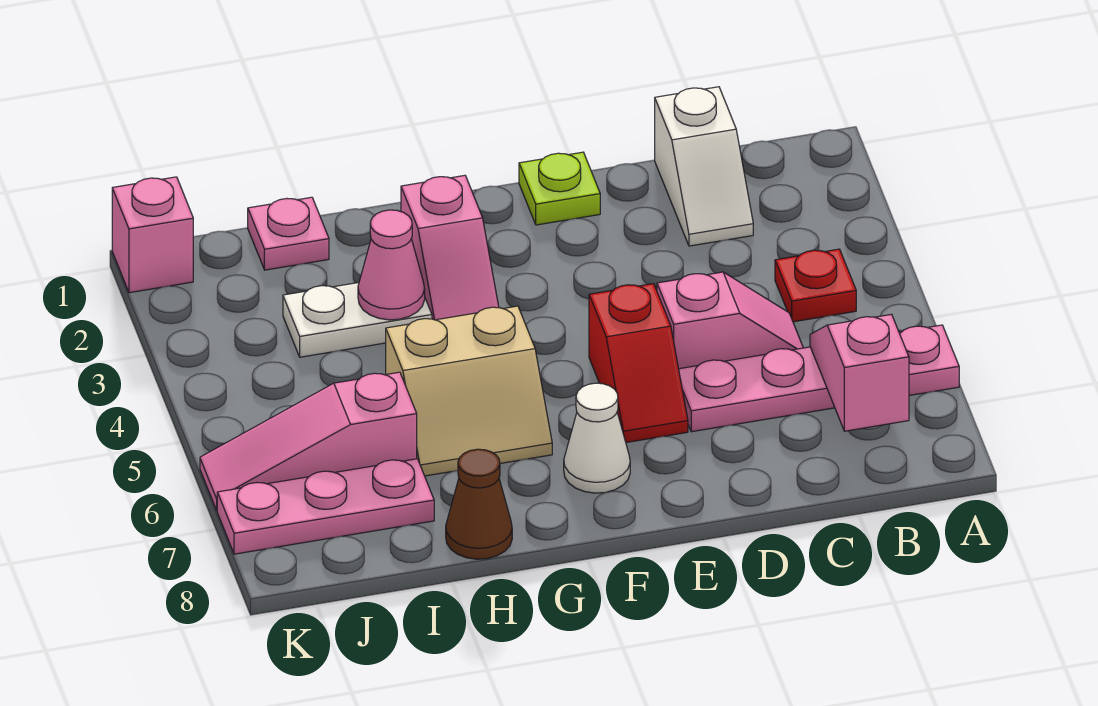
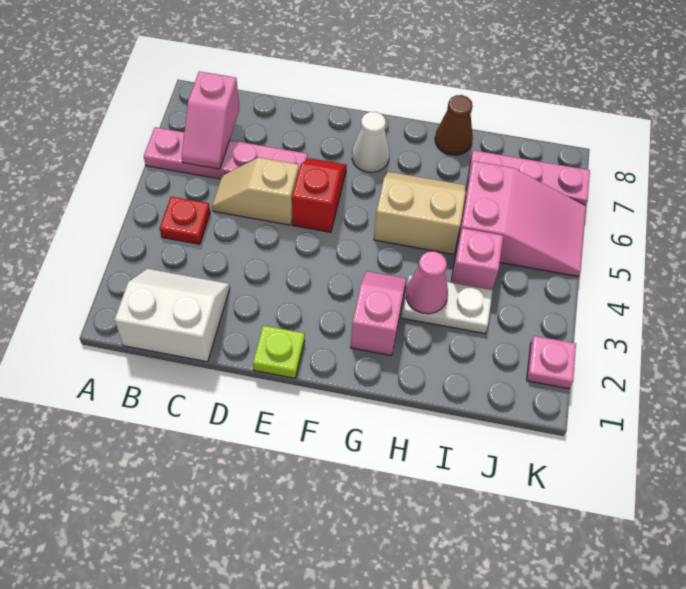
white slope C1:C2 level 1 top 1 -> white slope B1:C2 level 1 top 1
pink slope C5:D5 level 1 top D -> tan slope C5:D5 level 1 top D
pink plate I1 level 1 -> pink plate K2 level 1
pink slope I6:K6 level 1 top I -> pink slope I5:K6 level 1 top I
pink brick K1 level 1 -> pink brick I4 level 1

